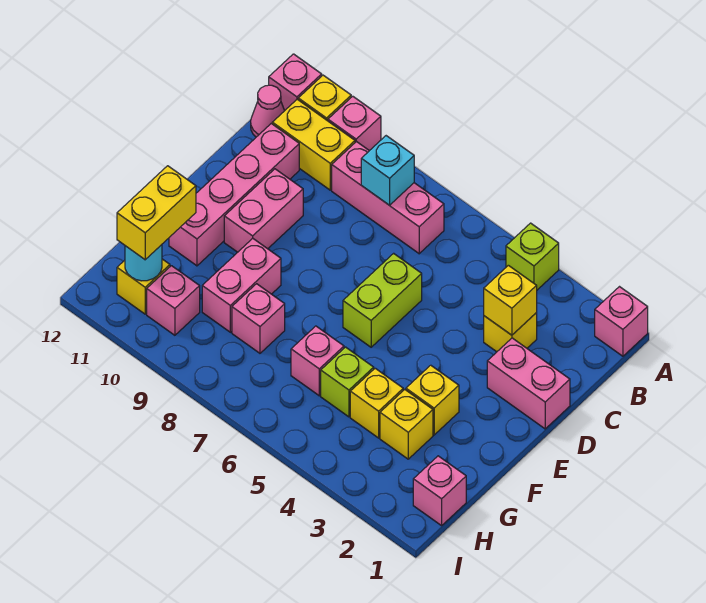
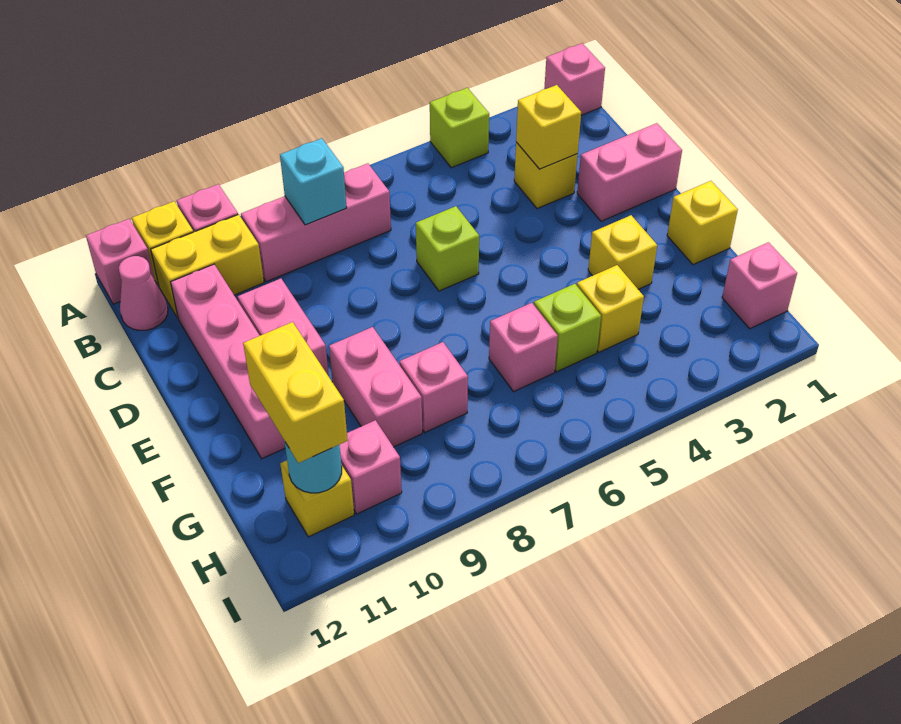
lime brick D6:E6 level 1 -> lime brick D6 level 1
yellow brick G3 level 1 -> yellow brick F1 level 1

